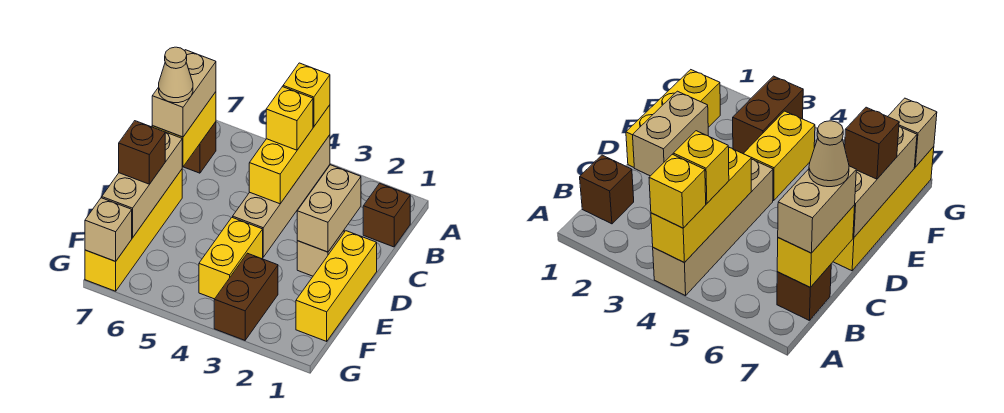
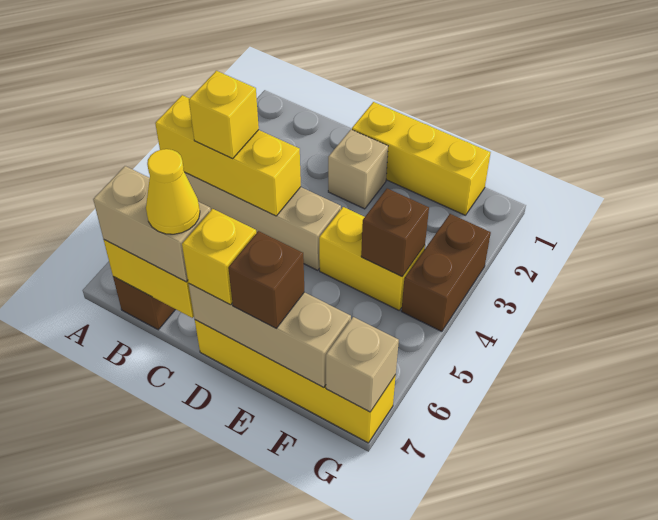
yellow brick A4 level 3 -> yellow brick D7 level 3
brown brick B1 level 1 -> brown brick F4 level 2
tan brick C2:D2 level 2 -> none
tan cone C7 level 4 -> yellow cone C7 level 4
brown brick F3:G3 level 1 -> brown brick G3:G4 level 1

